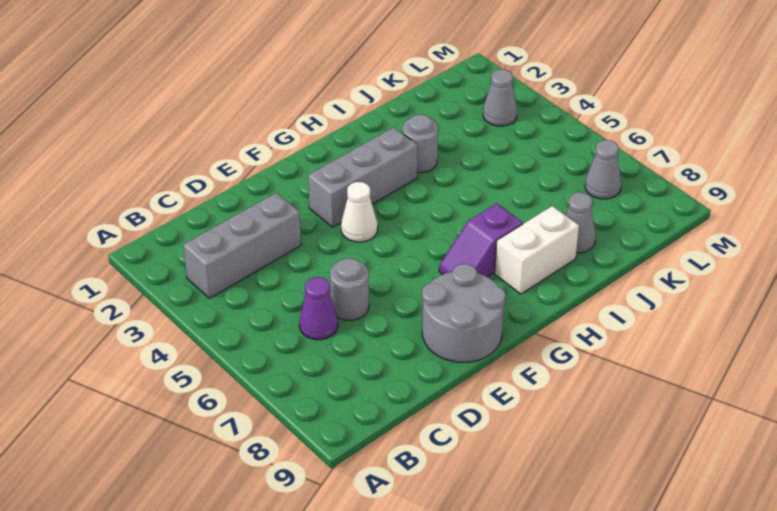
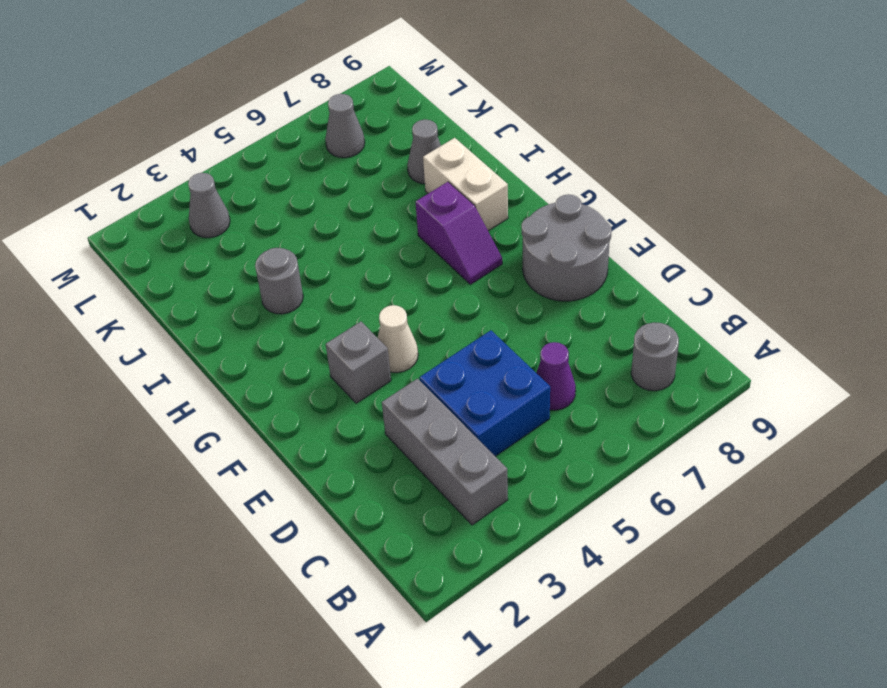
none -> blue brick C4:D5 level 1
grey round brick D6 level 1 -> grey round brick B8 level 1
grey brick F3:H3 level 1 -> grey brick F3 level 1

